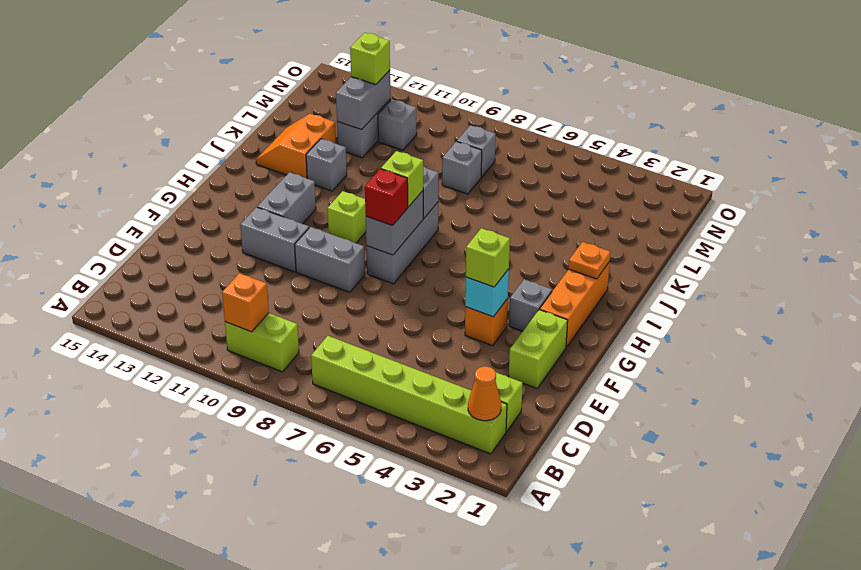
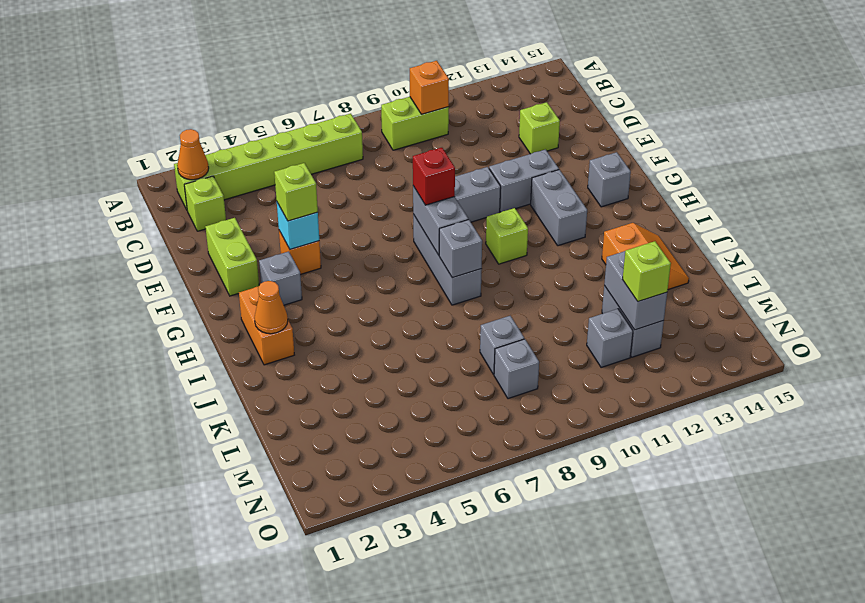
orange brick G2:I2 level 1 -> orange brick H2:I2 level 1
lime brick H8 level 3 -> lime brick D13 level 1
orange plate I2 level 2 -> orange cone I2 level 2
grey brick J12 level 1 -> grey brick G14 level 1

